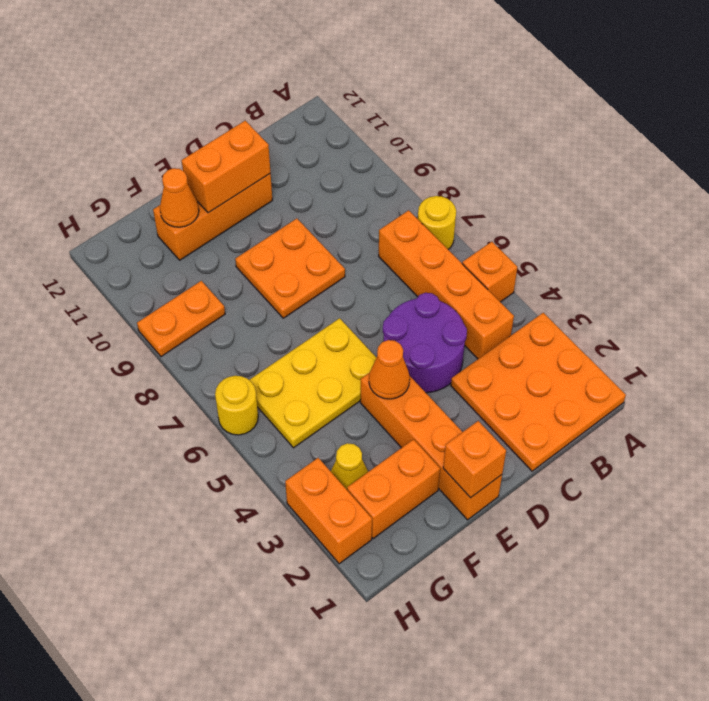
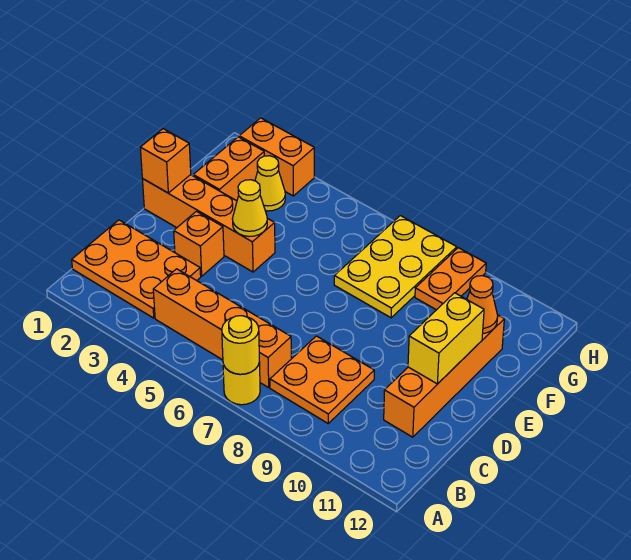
orange plate A1:C3 level 1 -> orange plate B1:C3 level 1
orange brick A5 level 1 -> orange brick D3 level 1
purple round brick C4:D5 level 1 -> none
orange plate D8:E9 level 1 -> orange plate B8:C9 level 1
orange brick D11:F11 level 1 -> orange brick C11:F11 level 1
orange brick D11:E11 level 2 -> yellow brick D11:E11 level 2
orange cone E4 level 2 -> yellow cone E4 level 2
yellow plate E5:G6 level 1 -> yellow plate F7:H8 level 1
yellow round brick H6 level 1 -> yellow round brick A7 level 2

